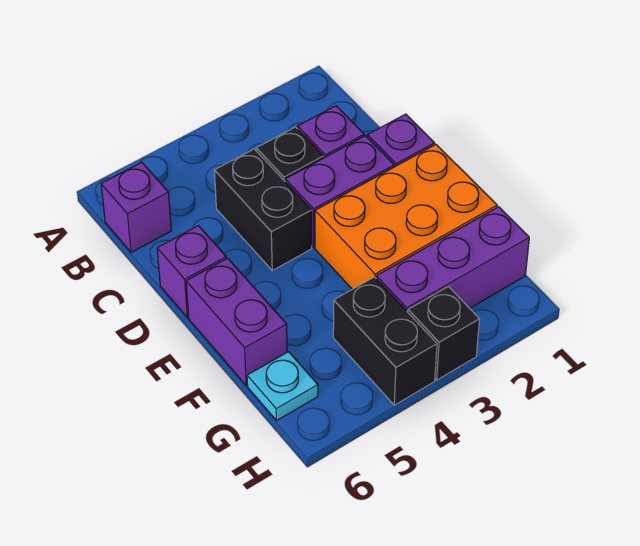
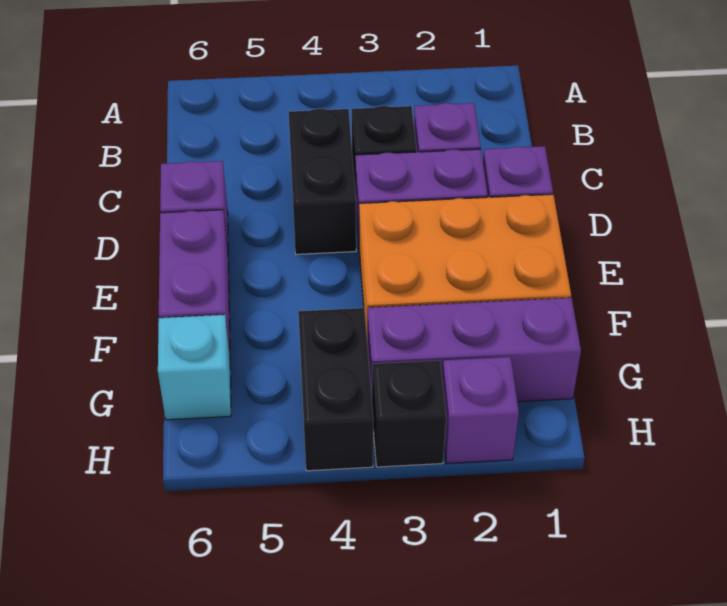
purple brick B6 level 1 -> purple brick H2 level 1
cyan plate G6 level 1 -> cyan brick G6 level 1

